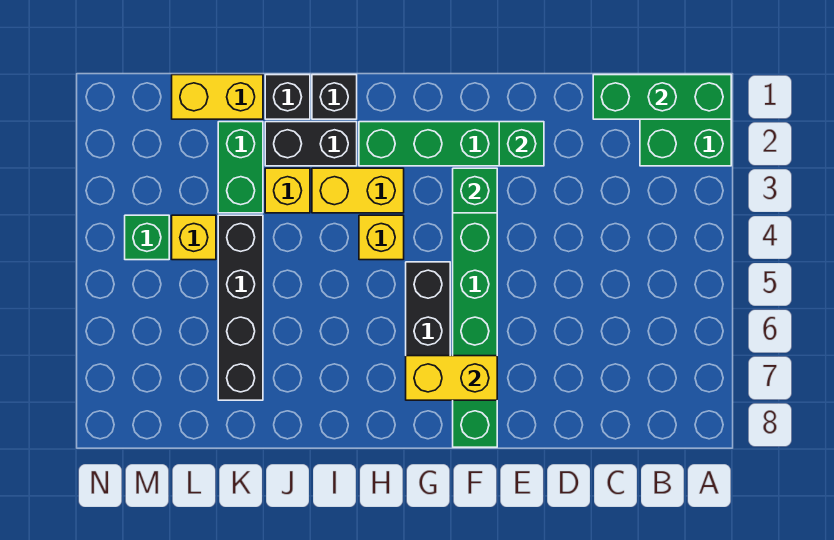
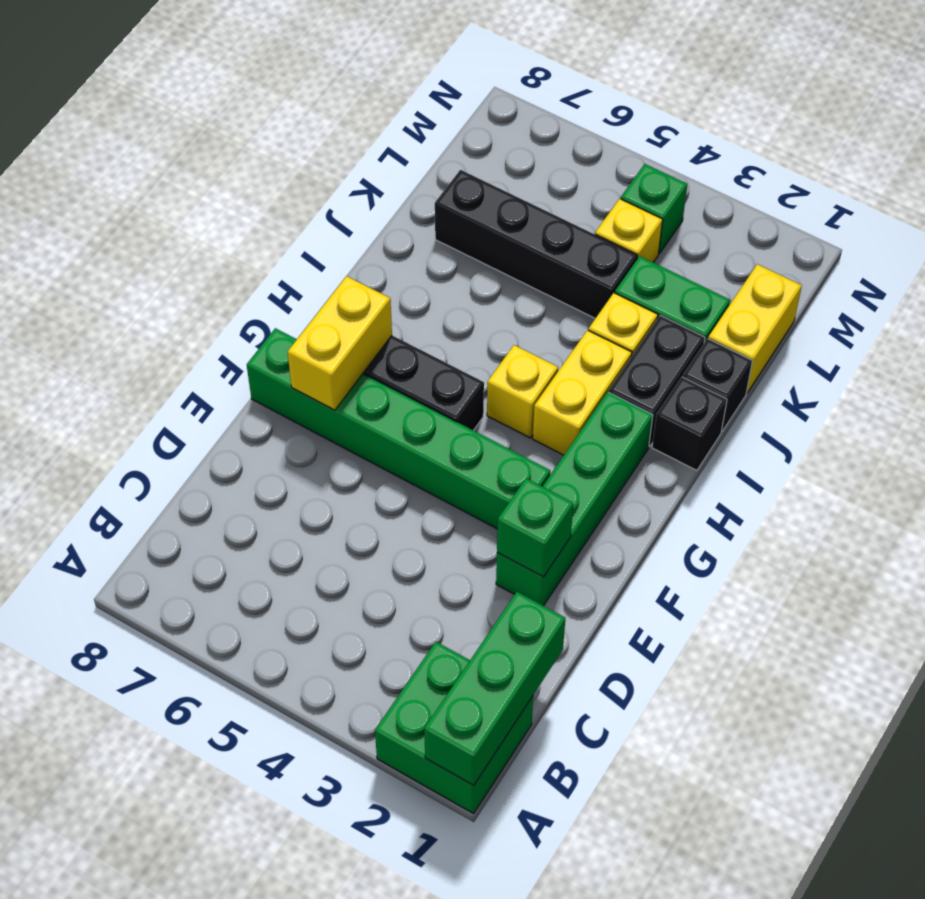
green brick F3 level 2 -> none

